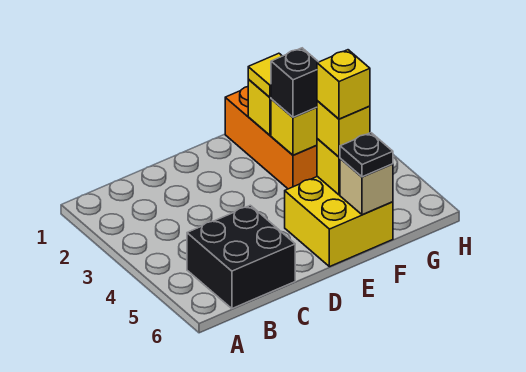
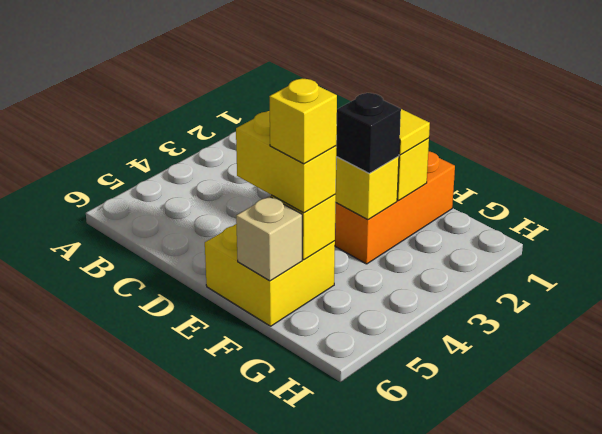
black brick B5:C6 level 1 -> none
yellow brick F5 level 3 -> yellow brick E5:F5 level 3
black plate F6 level 3 -> none

